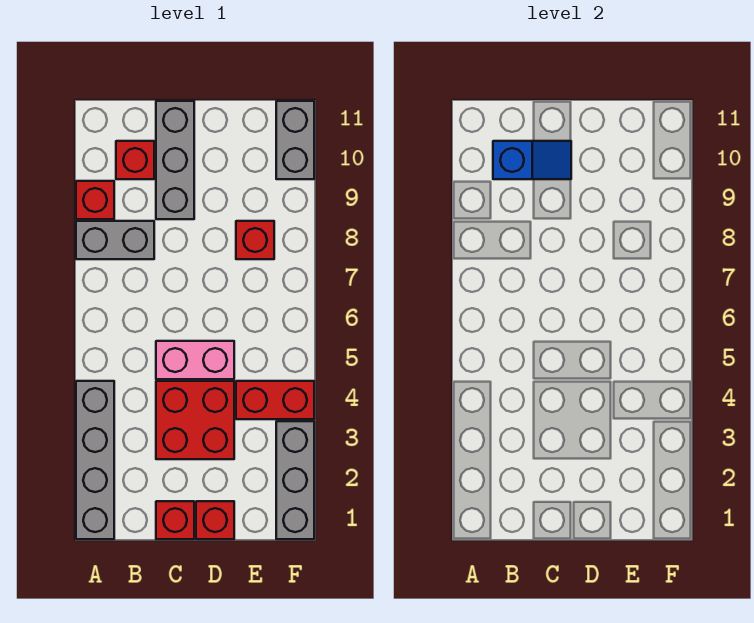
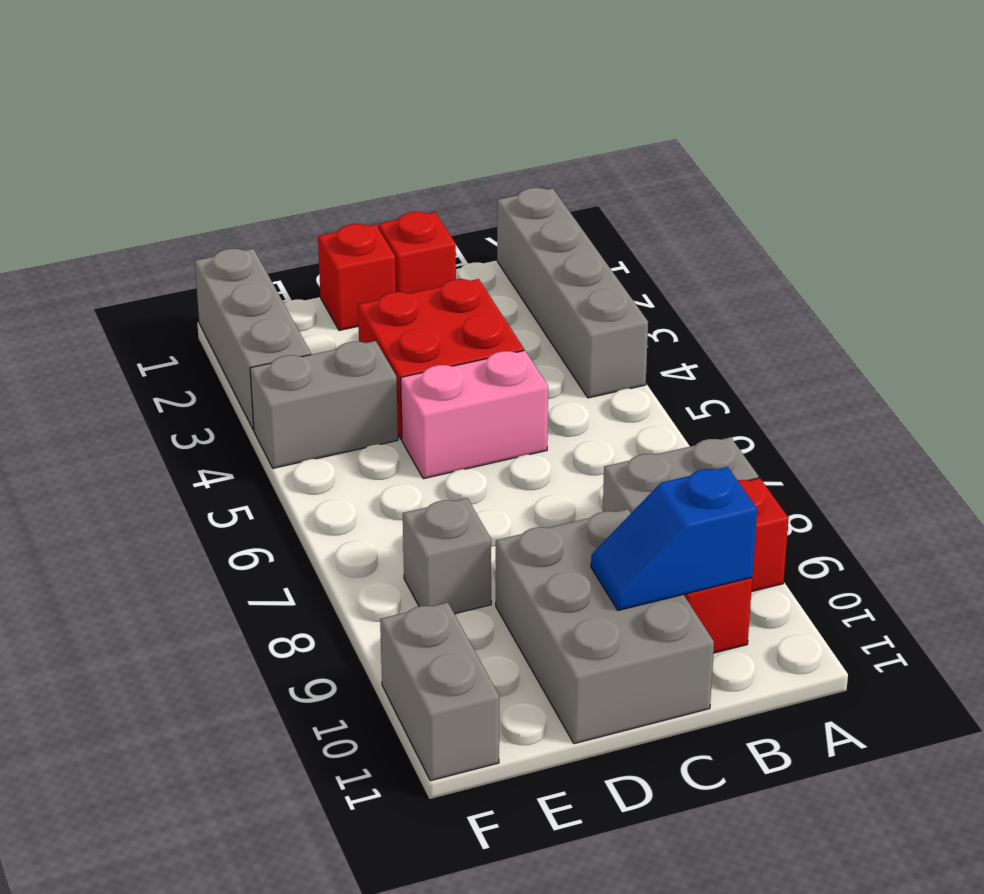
grey brick C9:C11 level 1 -> grey brick C9:D11 level 1
red brick E4:F4 level 1 -> grey brick E4:F4 level 1
red brick E8 level 1 -> grey brick E8 level 1

